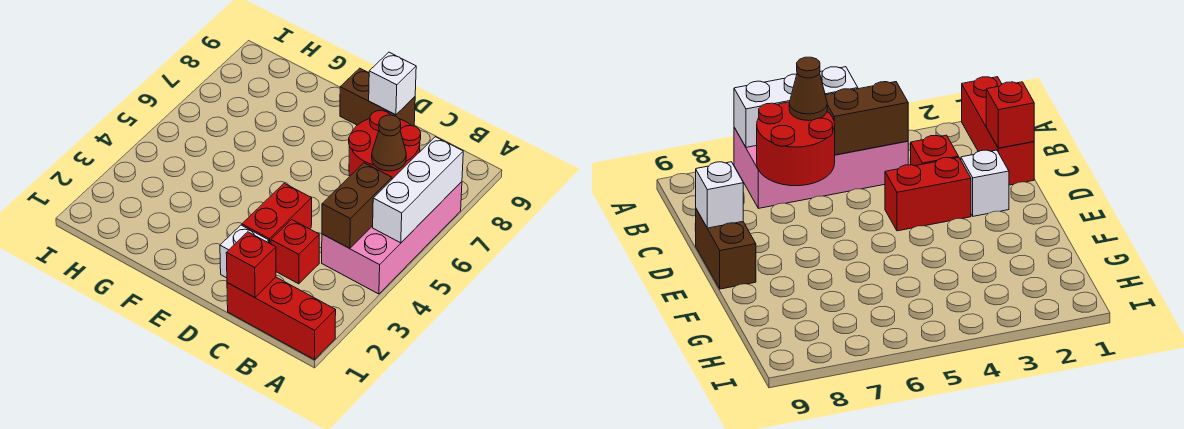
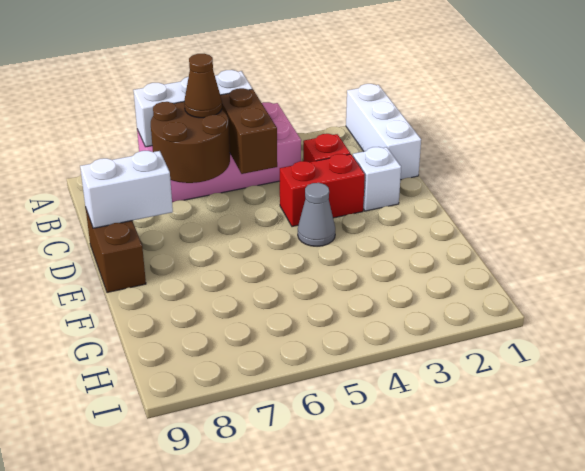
red brick A1:C1 level 1 -> white brick A1:C1 level 1
brown brick B4:B5 level 2 -> brown brick B5:C5 level 2
red round brick B6:C7 level 2 -> brown round brick B6:C7 level 2
red brick C1 level 2 -> none
white brick D9 level 2 -> white brick D8:D9 level 2
none -> grey cone E4 level 1

